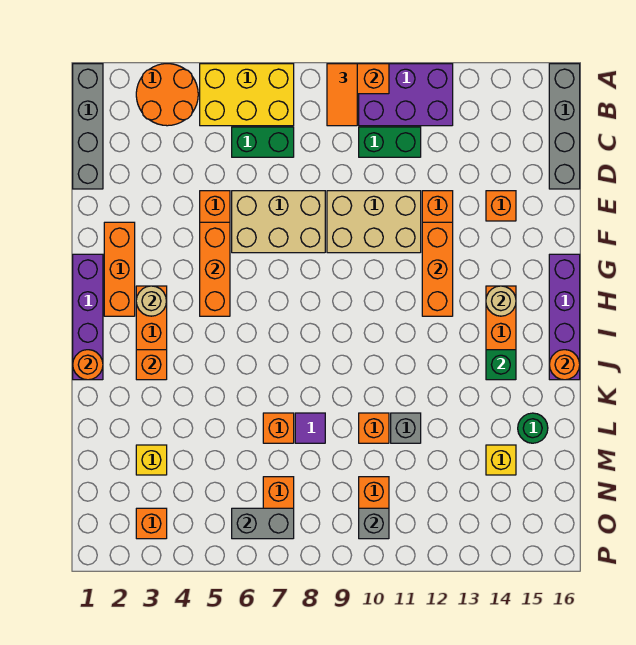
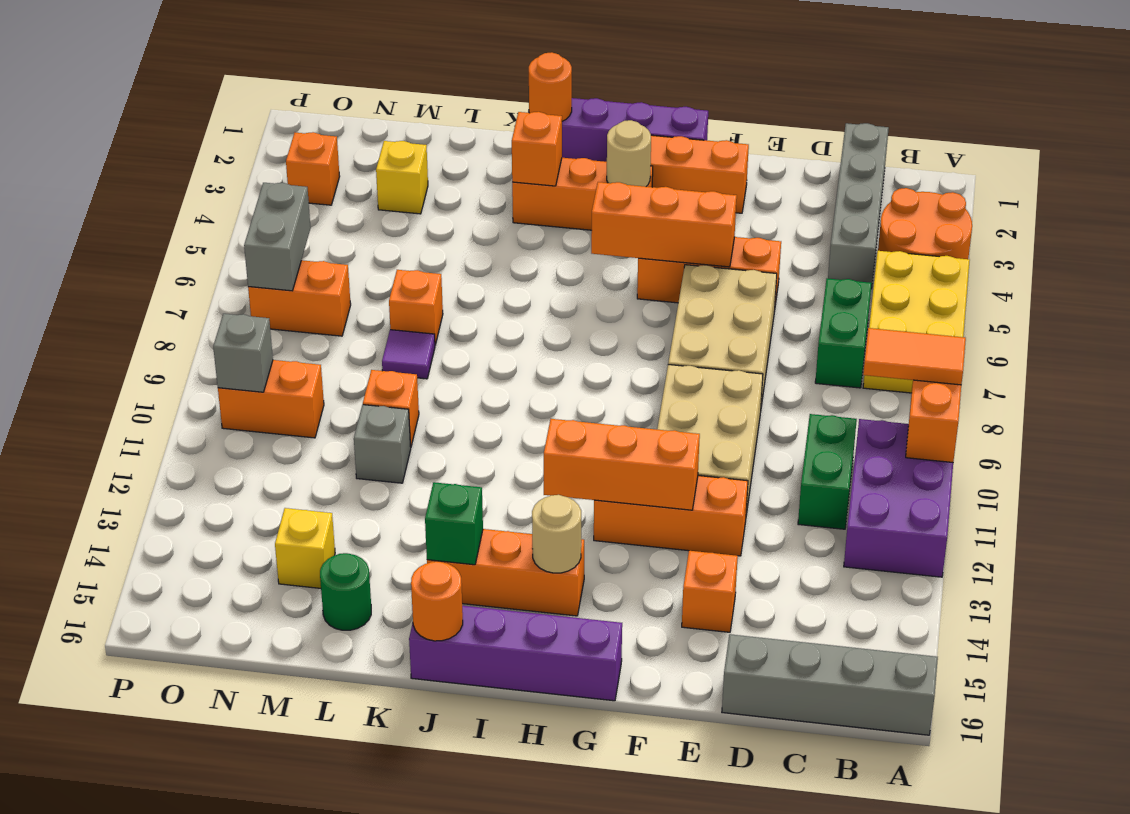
grey brick A1:D1 level 1 -> grey brick C1:C4 level 1

